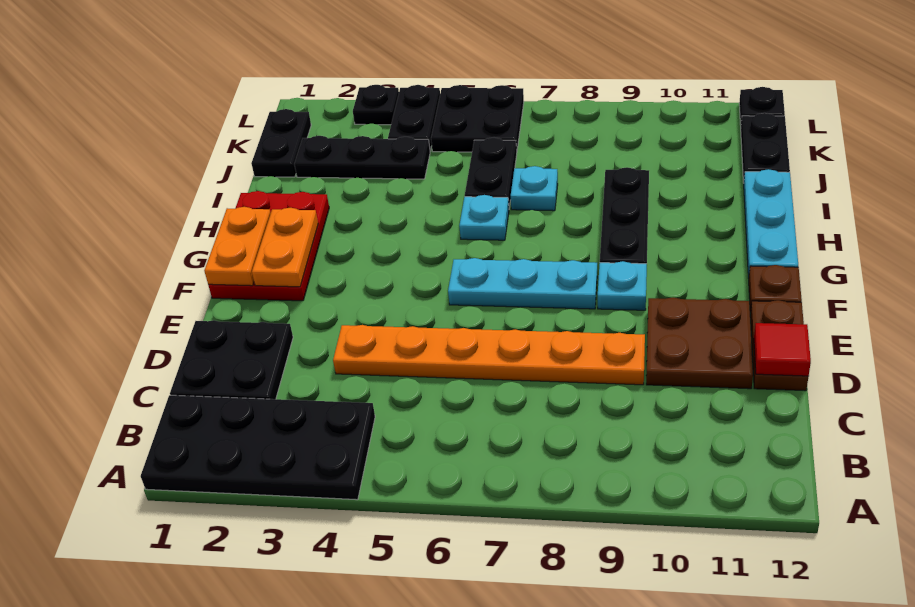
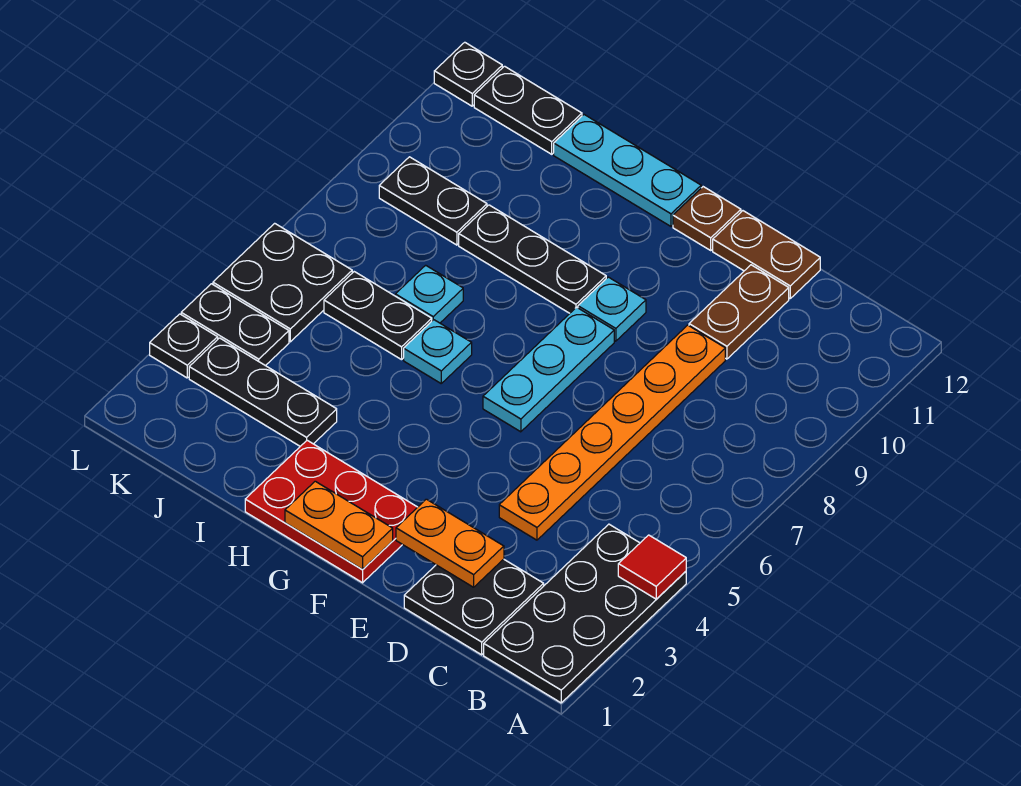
brown plate D10:E11 level 1 -> brown plate D10:D11 level 1
red tile D12 level 2 -> red tile A4 level 2
orange plate F2:G2 level 2 -> orange plate D2:E2 level 2
black plate J1:K1 level 1 -> black plate J9:K9 level 1
black plate J2:J4 level 1 -> black plate I3:K3 level 1

